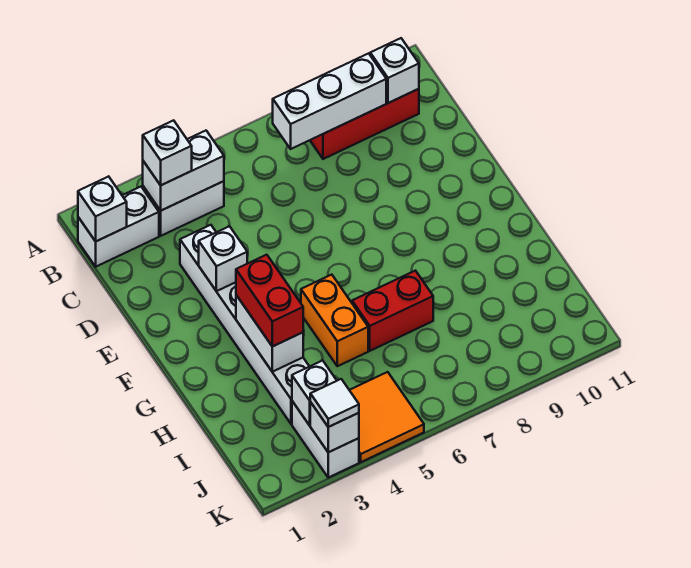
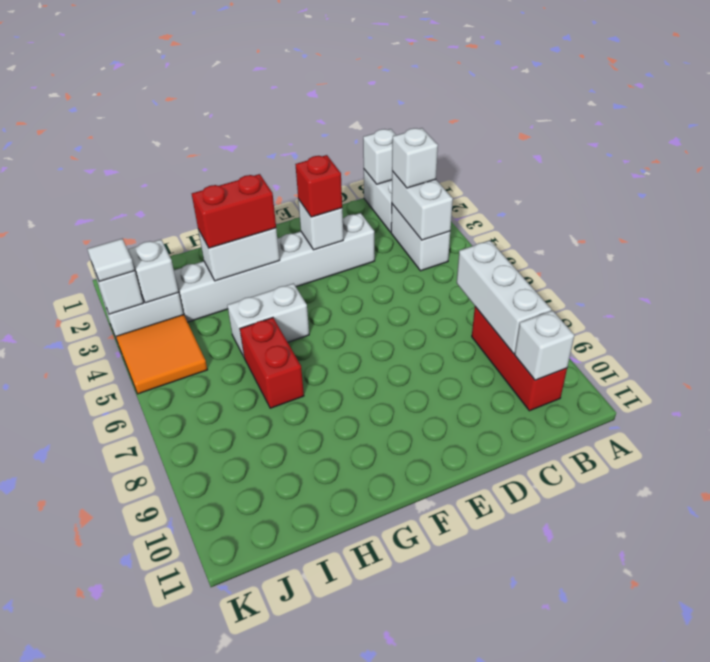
none -> red brick E3 level 3
orange brick G5:H5 level 1 -> white brick G5:H5 level 1

